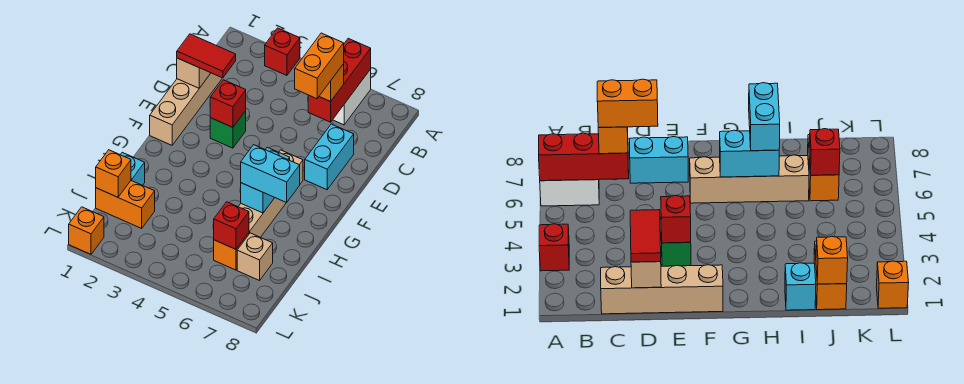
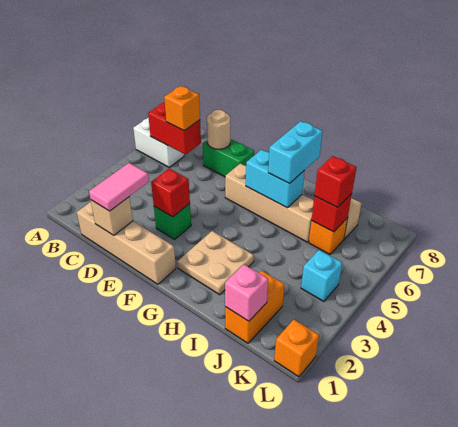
red brick A3 level 1 -> red brick J6 level 3
red brick A6:C6 level 2 -> red brick B6:C6 level 2
orange brick C6:D6 level 4 -> none
red tile D1:D2 level 3 -> pink tile D1:D2 level 3
cyan brick D7:E7 level 1 -> green brick D7:E7 level 1
none -> tan round brick D7 level 2
none -> tan plate G2:H3 level 1
cyan brick I1 level 1 -> cyan brick K4 level 1
orange brick J1 level 2 -> pink brick J1 level 2

